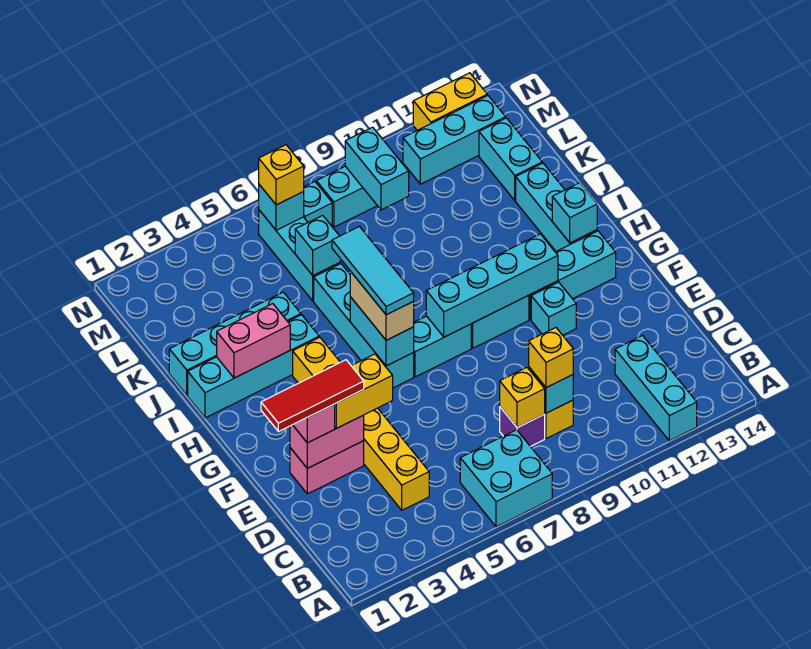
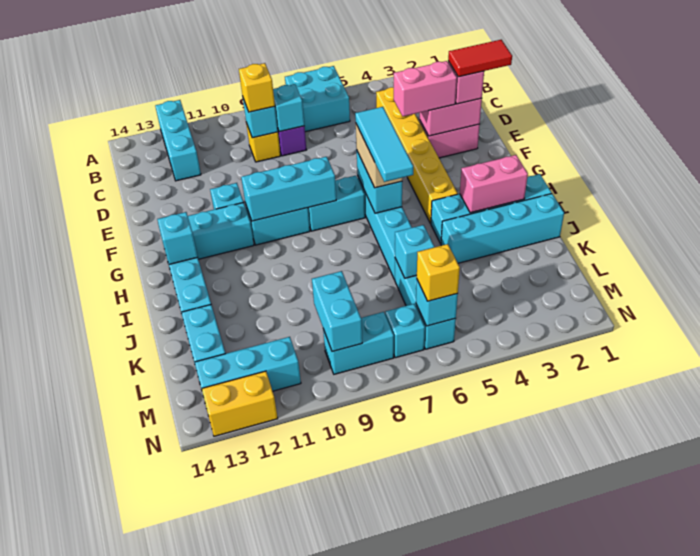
yellow brick C8 level 2 -> cyan brick C8 level 2
red tile E1:E3 level 4 -> red tile E1:E2 level 4
yellow brick E3:E4 level 3 -> pink brick E3:E4 level 3
cyan brick G8:G11 level 2 -> cyan brick G8:G10 level 2

